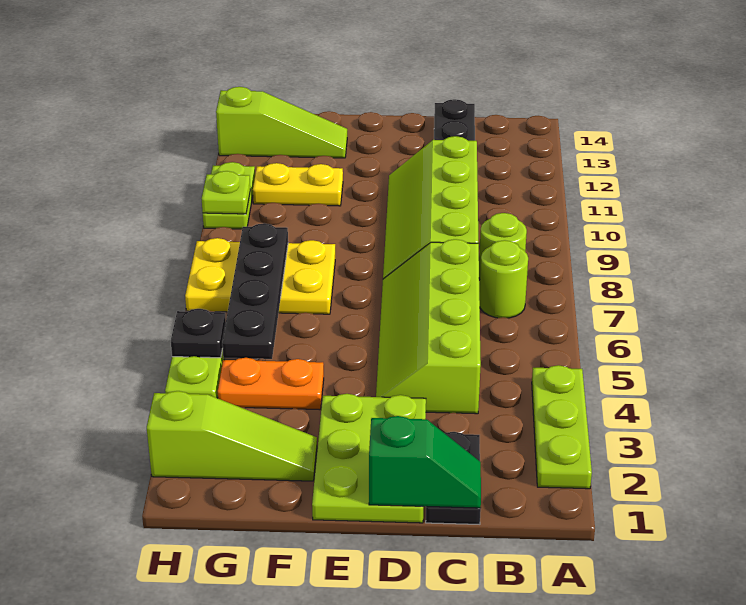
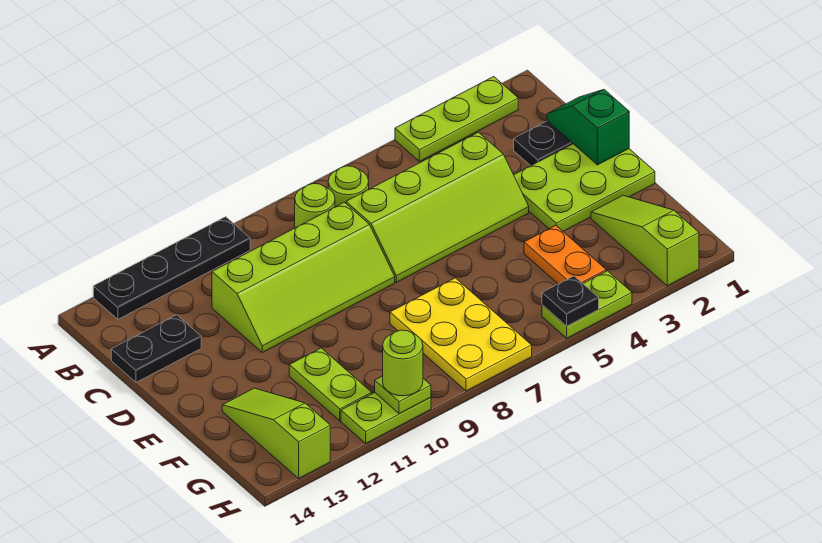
yellow plate F11:G11 level 1 -> lime plate F11:G11 level 1
black plate G5:G8 level 2 -> black plate A10:A13 level 1
none -> lime round brick H10 level 3

